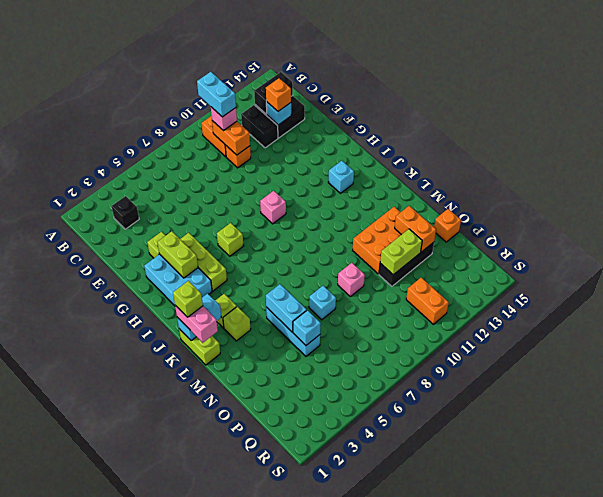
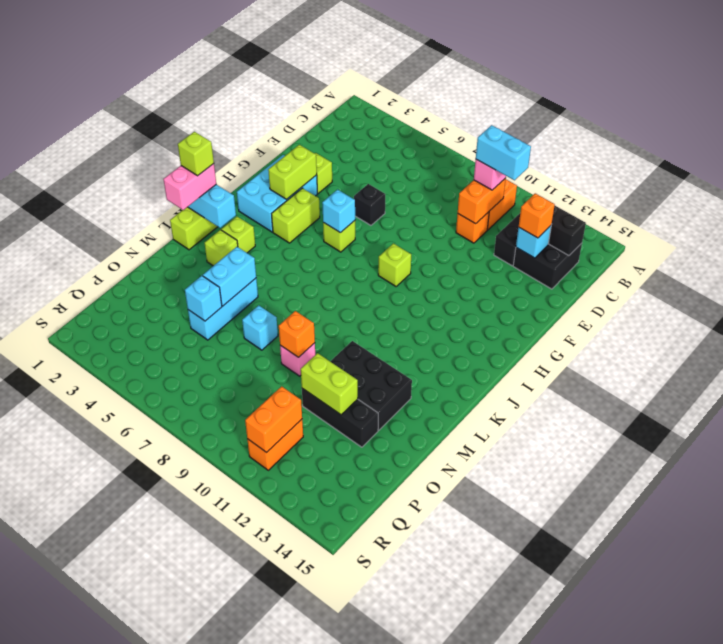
cyan brick B10:C10 level 4 -> cyan brick C10:C11 level 4
black brick C3 level 1 -> black brick F6 level 1
lime brick G4:I4 level 1 -> lime brick H4:I4 level 1
pink brick H9 level 1 -> lime brick H9 level 1
cyan brick I13 level 1 -> cyan brick H6 level 2
orange brick M11:N13 level 1 -> black brick M11:N13 level 1
orange brick N13:O13 level 2 -> orange brick Q11:R11 level 2
orange brick O15 level 1 -> orange brick N9 level 2

